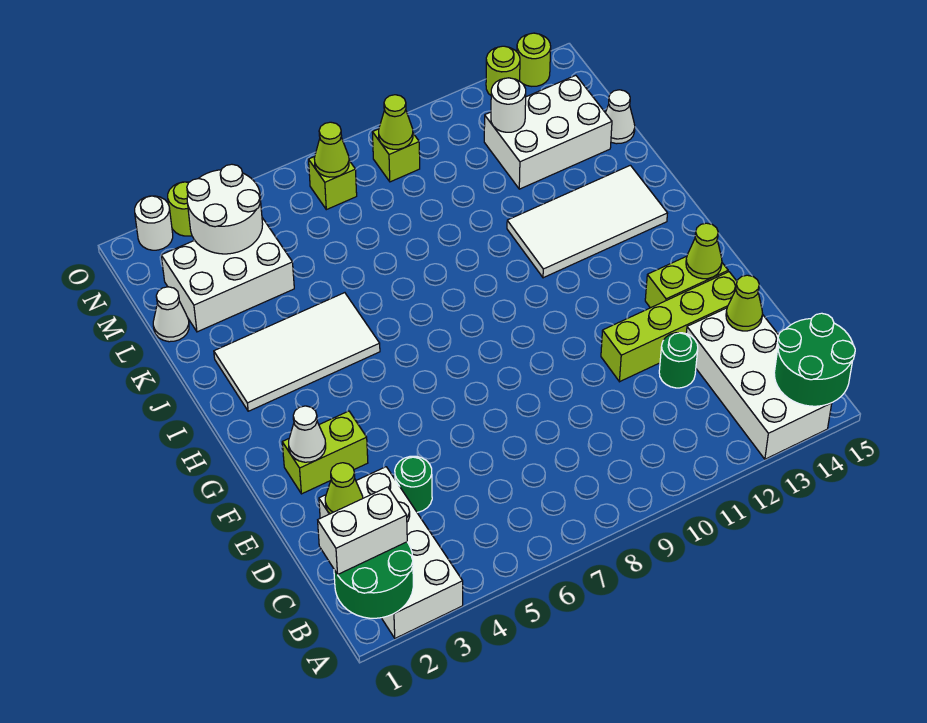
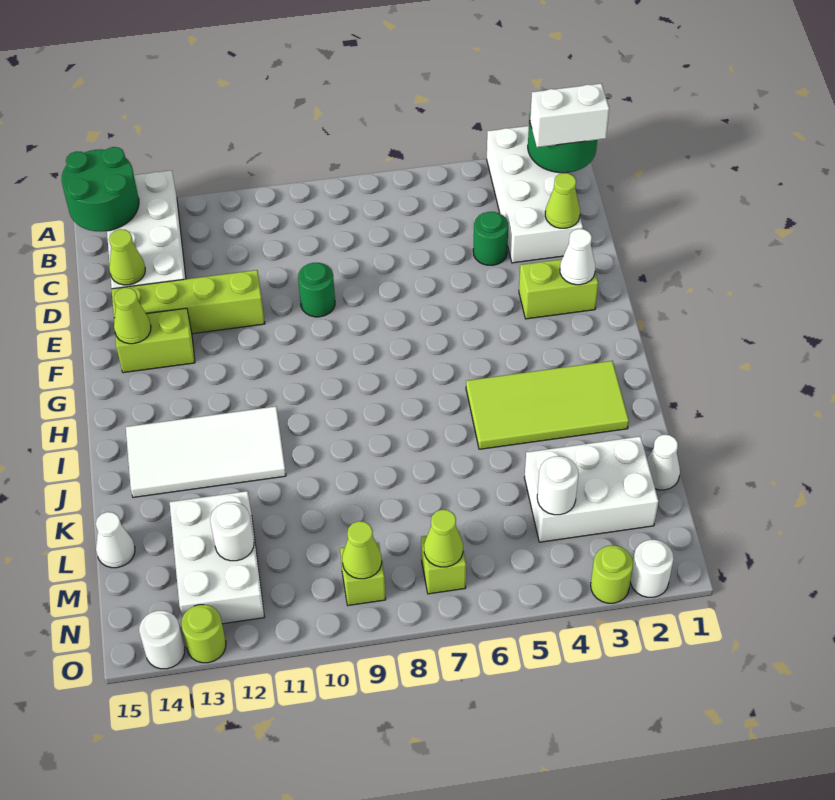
green round brick D12 level 1 -> green round brick E9 level 1
white tile I2:J5 level 1 -> lime tile I2:J5 level 1
white brick L12:M14 level 1 -> white brick L12:N13 level 1
white round brick M3:N4 level 2 -> white round brick M4 level 2
lime round brick O14 level 1 -> white round brick O14 level 1

